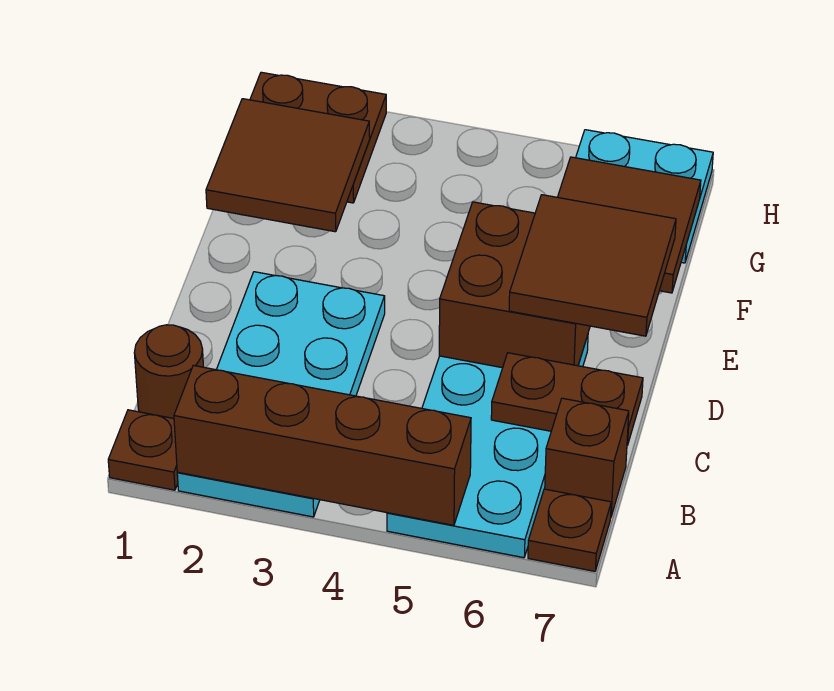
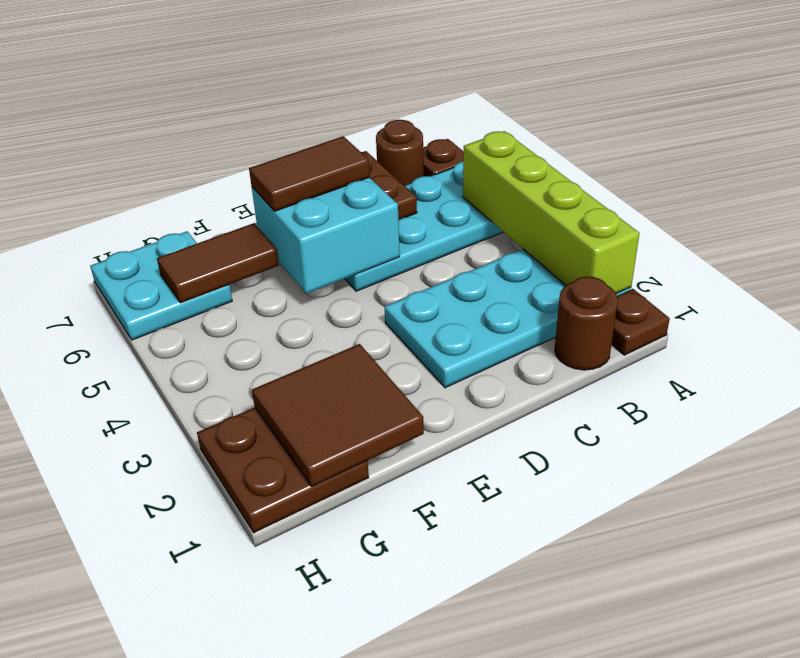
brown brick A2:A5 level 2 -> lime brick A2:A5 level 2
brown brick B7 level 1 -> brown round brick B7 level 1
brown brick D5:E6 level 2 -> cyan brick D5:E6 level 2
brown tile D6:E7 level 3 -> brown tile D6:E6 level 3
brown tile F6:G7 level 2 -> brown tile F6:G6 level 2

